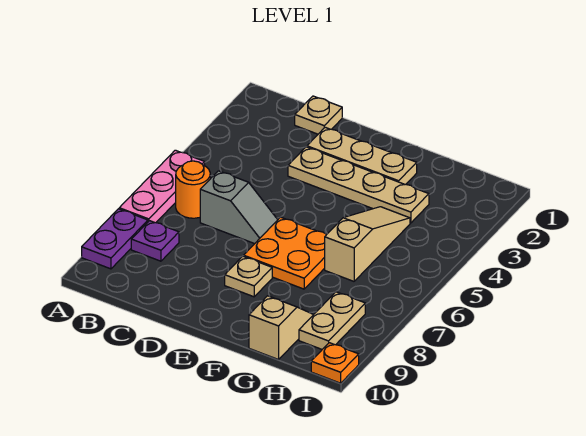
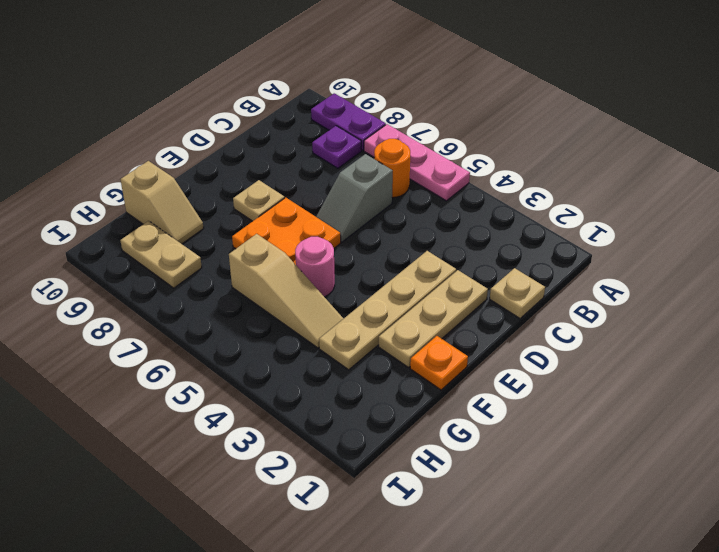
none -> pink round brick F5 level 1
orange plate I10 level 1 -> orange plate F1 level 1

